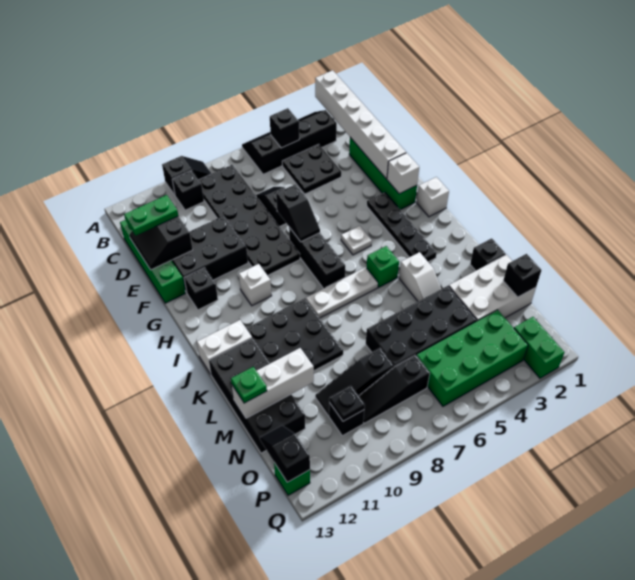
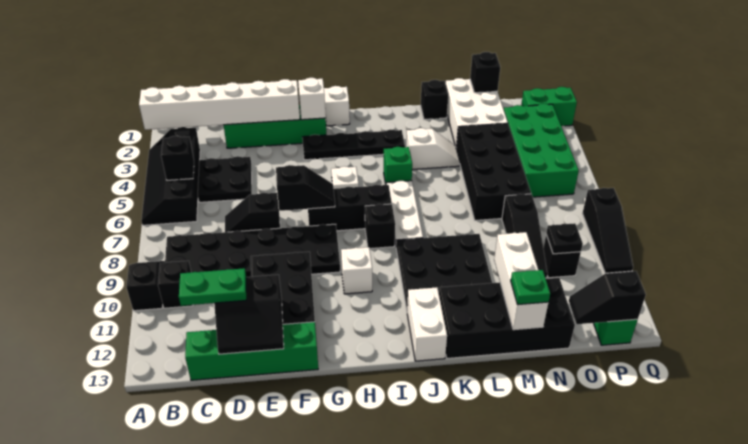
green plate D12:D13 level 3 -> green plate C12:D12 level 3
black brick G12 level 1 -> black brick I8 level 1
black slope O7:O9 level 1 top 7 -> black slope Q8:Q10 level 1 top 8

